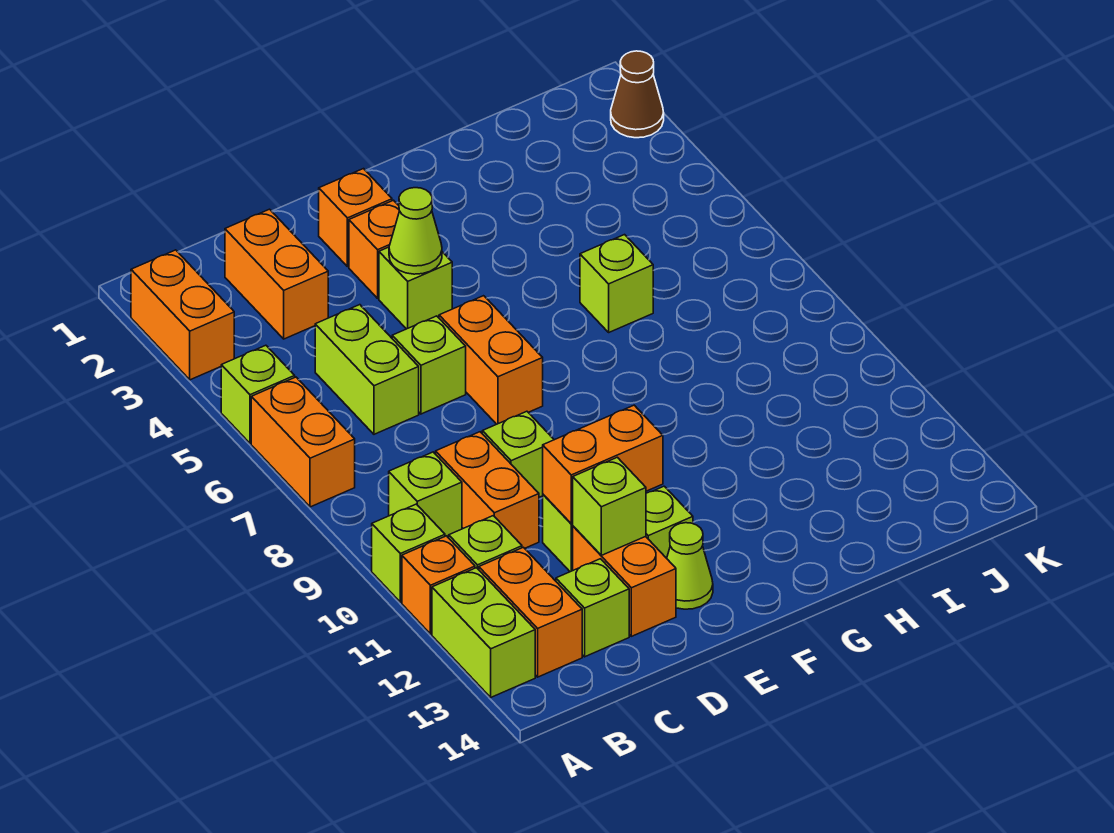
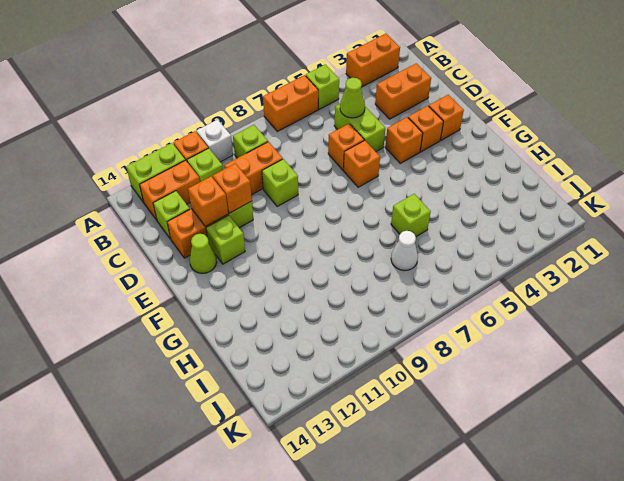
lime brick A10 level 1 -> white brick A10 level 1
lime brick C5:C6 level 1 -> lime brick C5:D5 level 1
lime brick D6 level 1 -> orange brick D6 level 1
orange brick D11:E11 level 2 -> orange brick D11 level 2
lime brick D12 level 2 -> orange brick D12 level 2
lime brick E4 level 1 -> orange brick E4 level 1
lime cone E4 level 2 -> lime cone C5 level 2
orange brick E6:E7 level 1 -> orange brick E6 level 1
none -> white cone I7 level 1
brown cone K2 level 1 -> none

